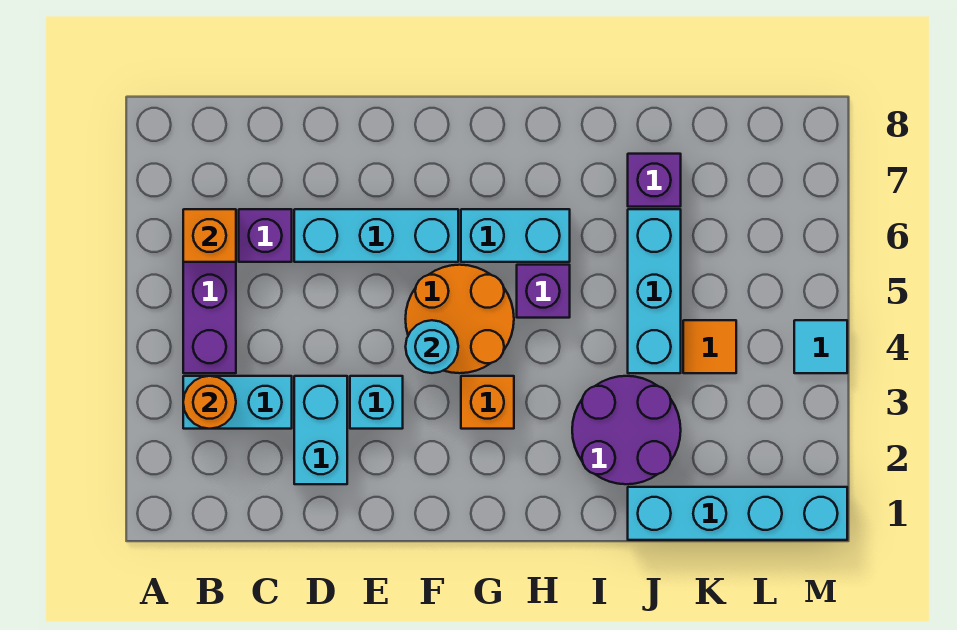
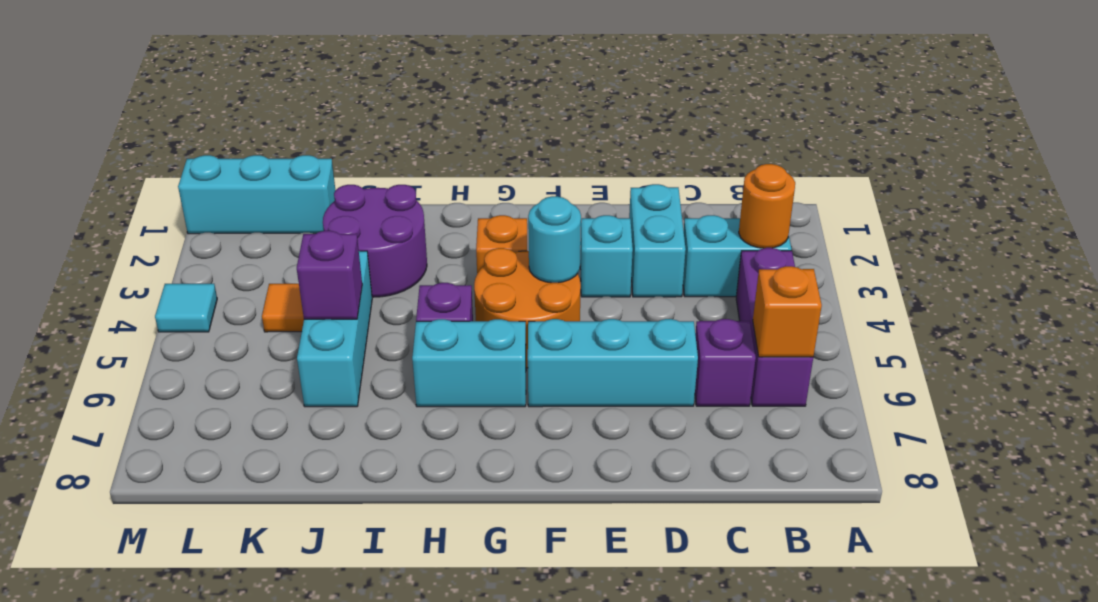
cyan brick J1:M1 level 1 -> cyan brick K1:M1 level 1
purple brick J7 level 1 -> purple brick J5 level 2

